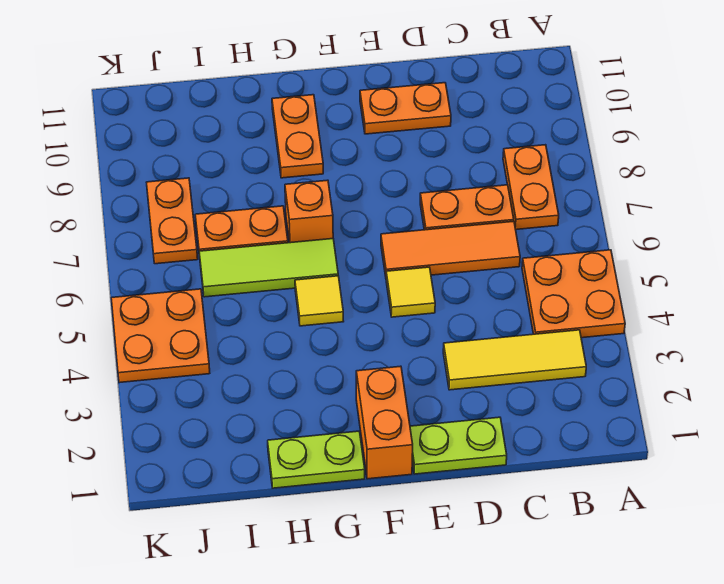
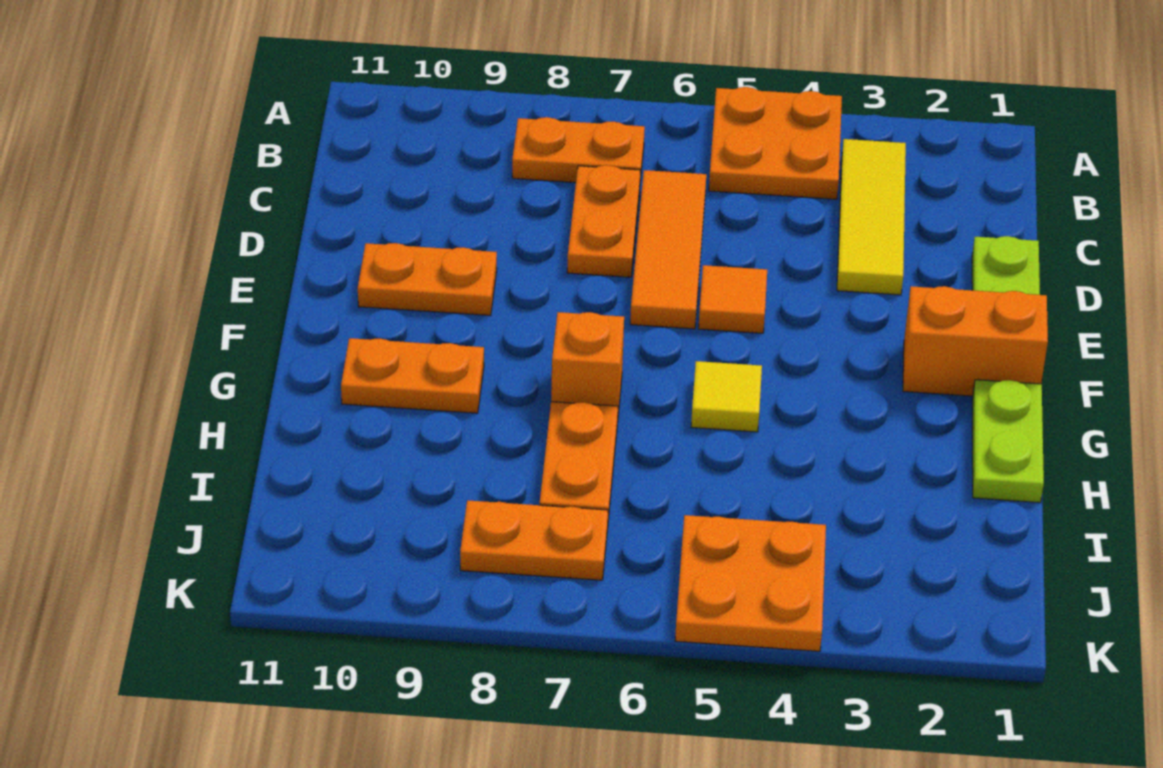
orange plate D10:E10 level 1 -> orange plate E9:E10 level 1
yellow tile E5 level 1 -> orange tile E5 level 1
lime tile G6:I6 level 1 -> none

